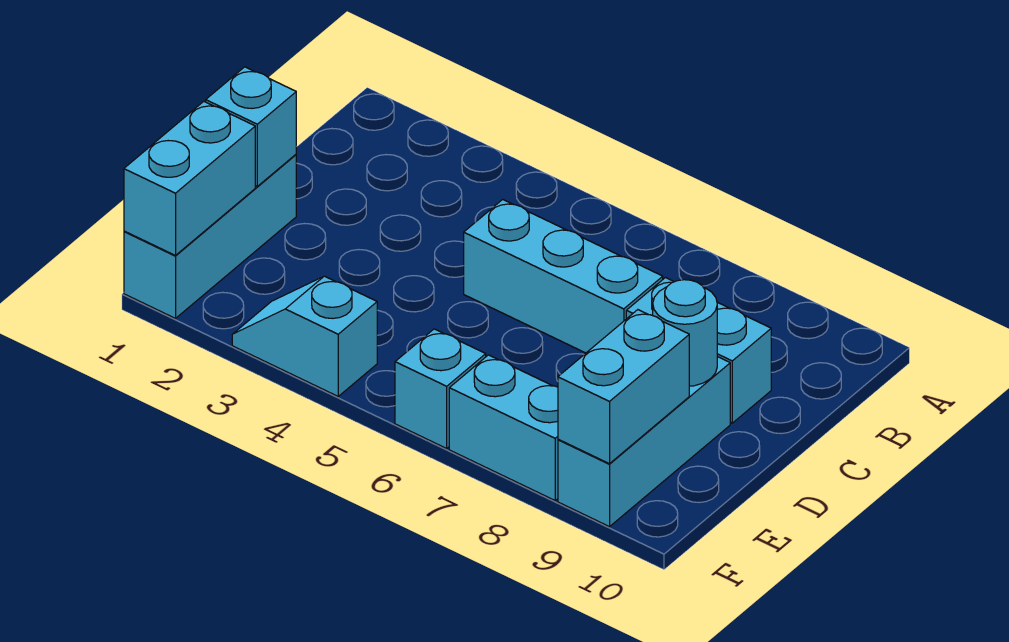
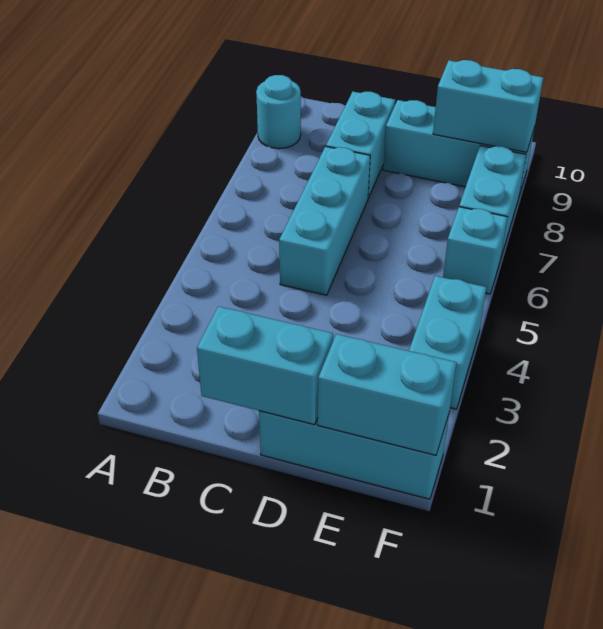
cyan brick D1 level 2 -> cyan brick C1:D1 level 2
cyan round brick D9 level 2 -> cyan round brick A9 level 1
cyan slope F3:F4 level 1 top 4 -> cyan brick F3:F4 level 1

